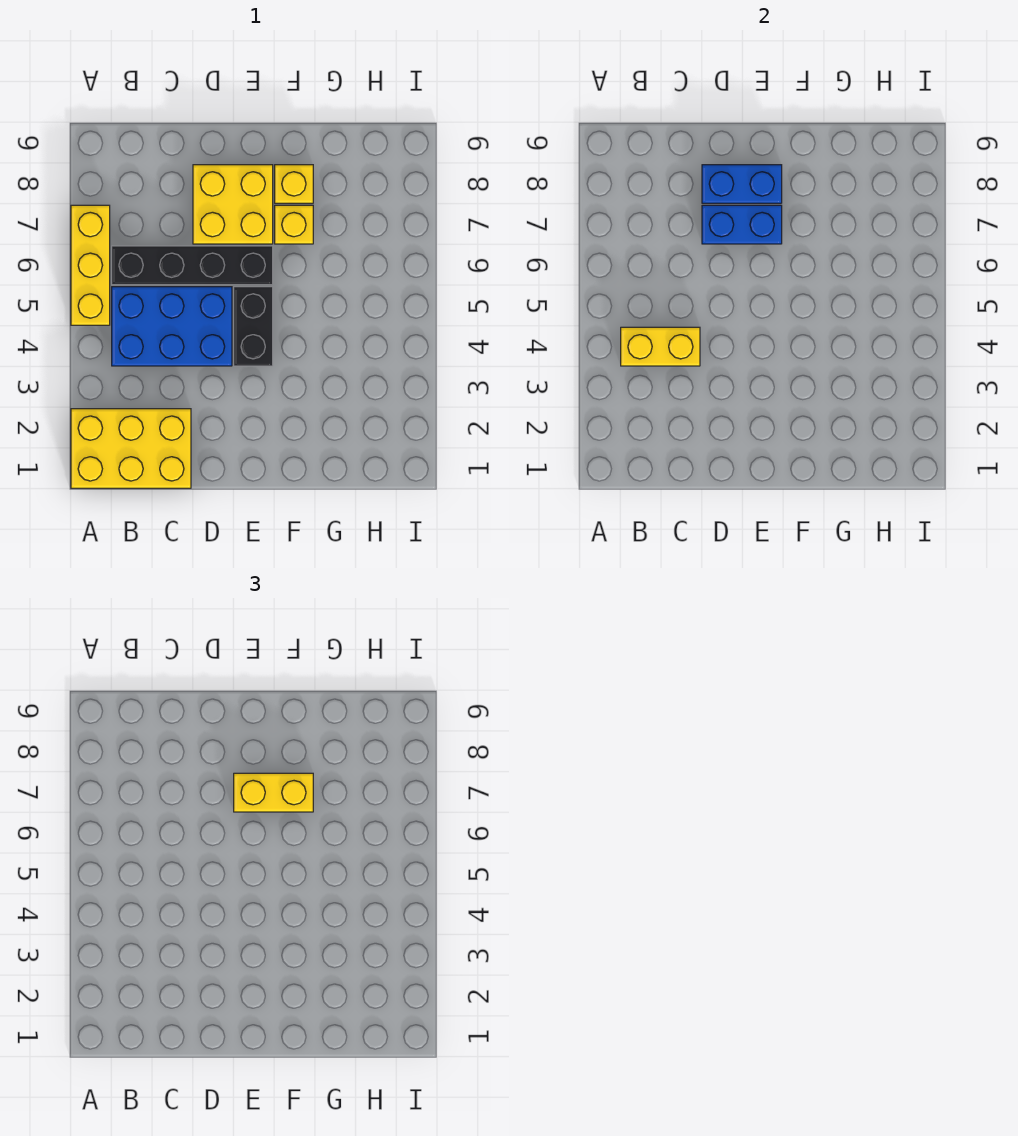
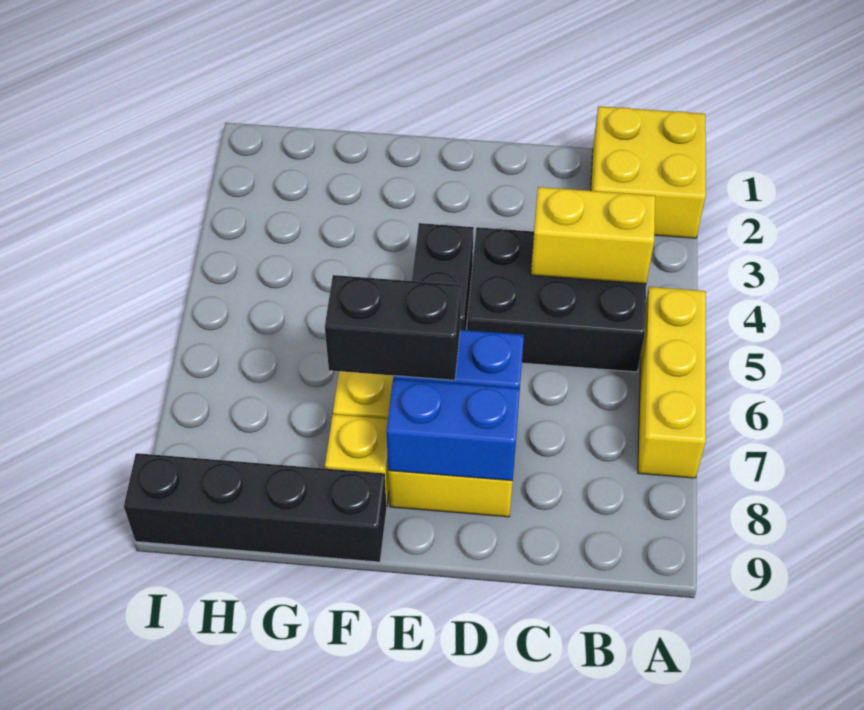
yellow brick A1:C2 level 1 -> yellow brick A1:B2 level 1
blue brick B4:D5 level 1 -> black brick B4:D5 level 1
black brick B6:E6 level 1 -> black brick F9:I9 level 1
yellow brick E7:F7 level 3 -> black brick E7:F7 level 3

